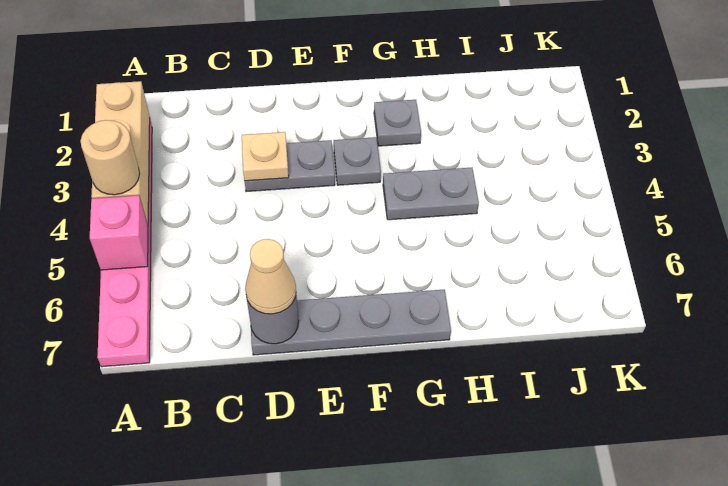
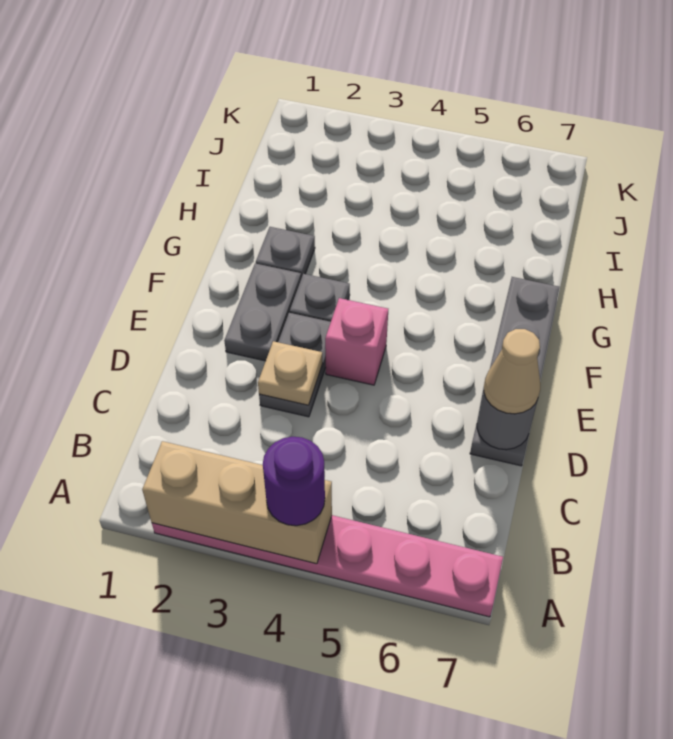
tan round brick A4 level 3 -> purple round brick A4 level 3
pink brick A5 level 2 -> pink brick E4 level 1
grey plate G4:H4 level 1 -> grey plate E2:F2 level 1

